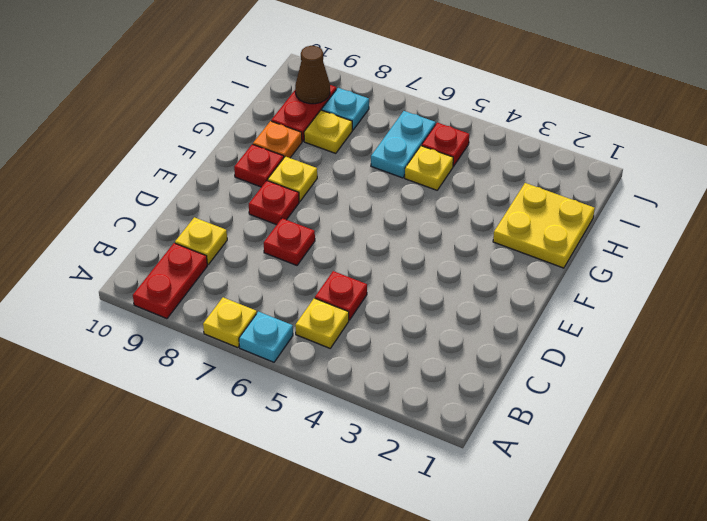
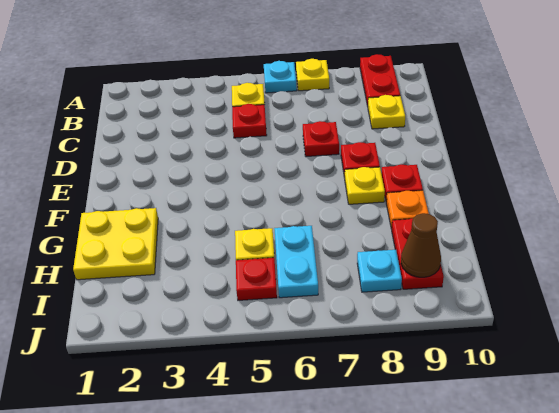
yellow plate H8 level 1 -> none

